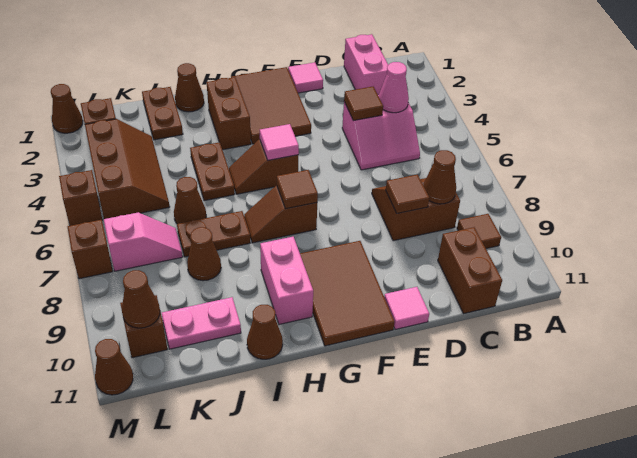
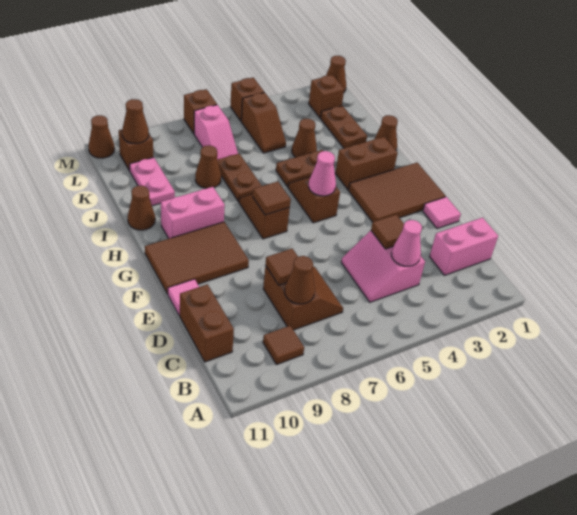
brown brick C10:C11 level 1 -> brown brick C11:D11 level 1
pink tile G5 level 2 -> pink cone G5 level 2
brown plate J1:J2 level 1 -> brown plate J2:K2 level 1
brown cone J6 level 1 -> brown cone J4 level 1
brown slope K3:L5 level 1 top L -> brown slope K5:L5 level 1 top L

